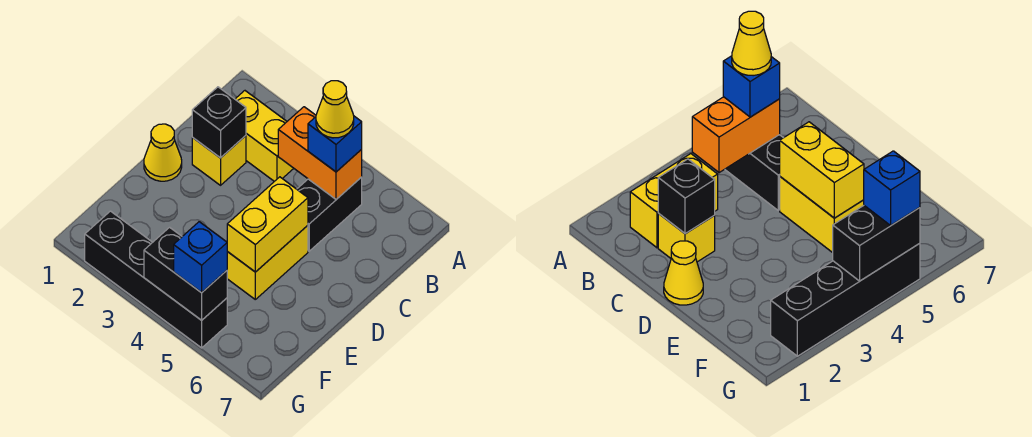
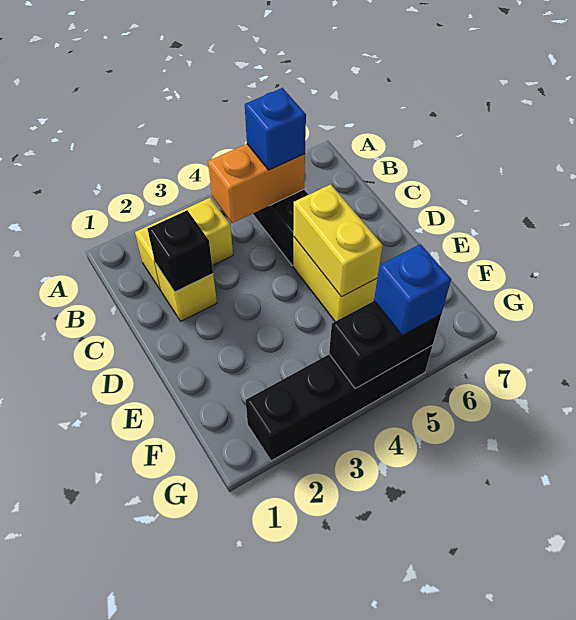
yellow cone B5 level 4 -> none
yellow cone D1 level 1 -> none

